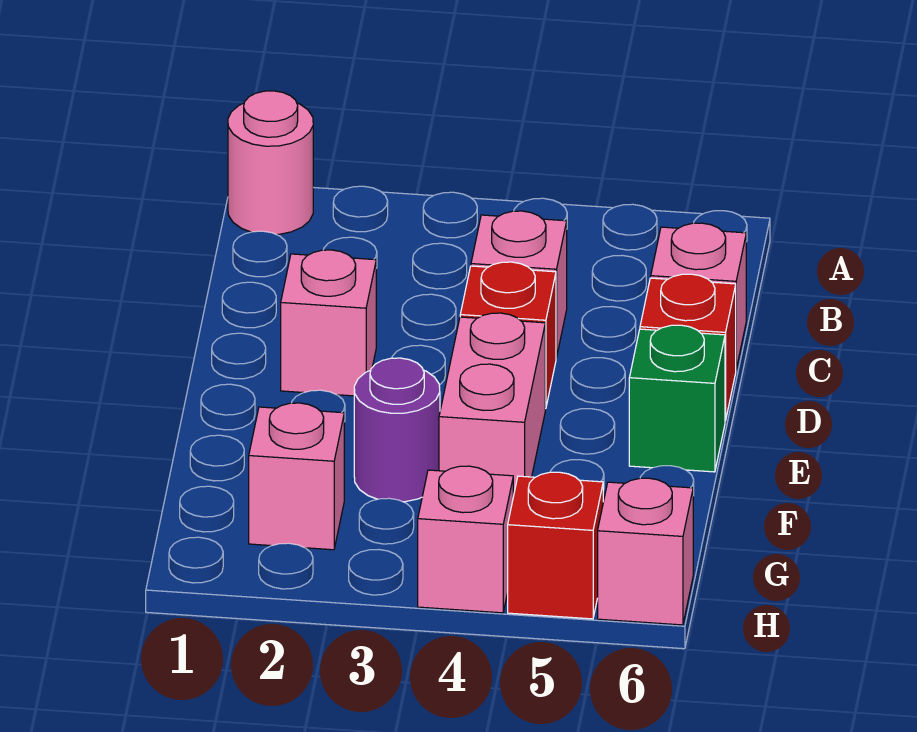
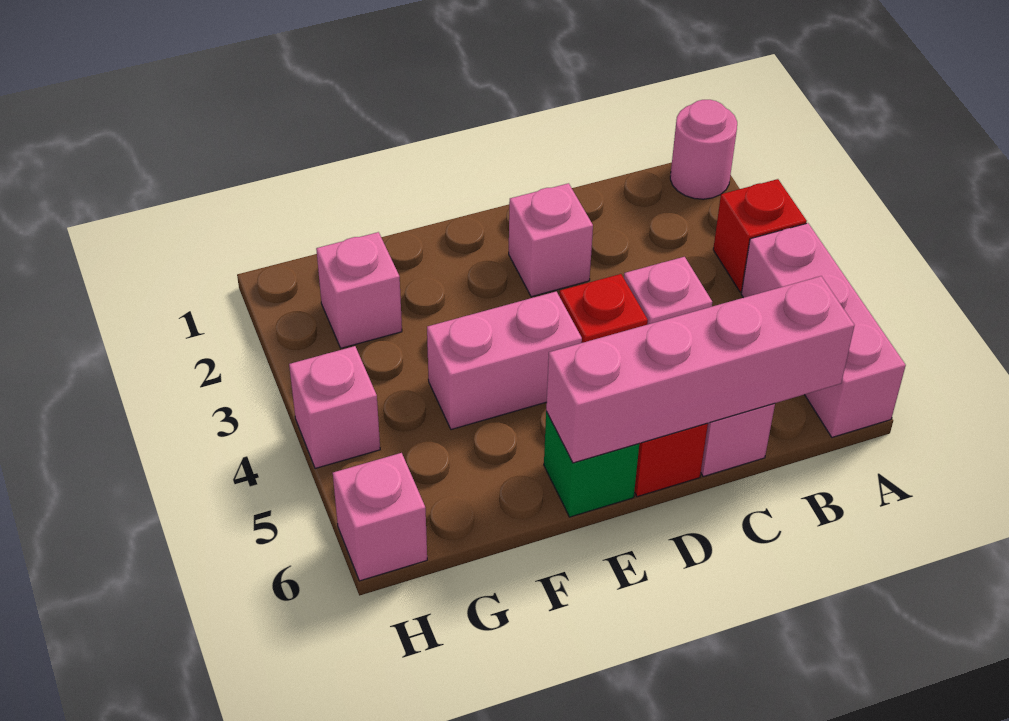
none -> pink brick A4:A6 level 1
none -> pink brick B6:E6 level 2
purple round brick F3 level 1 -> none
red brick H5 level 1 -> red brick A3 level 1

